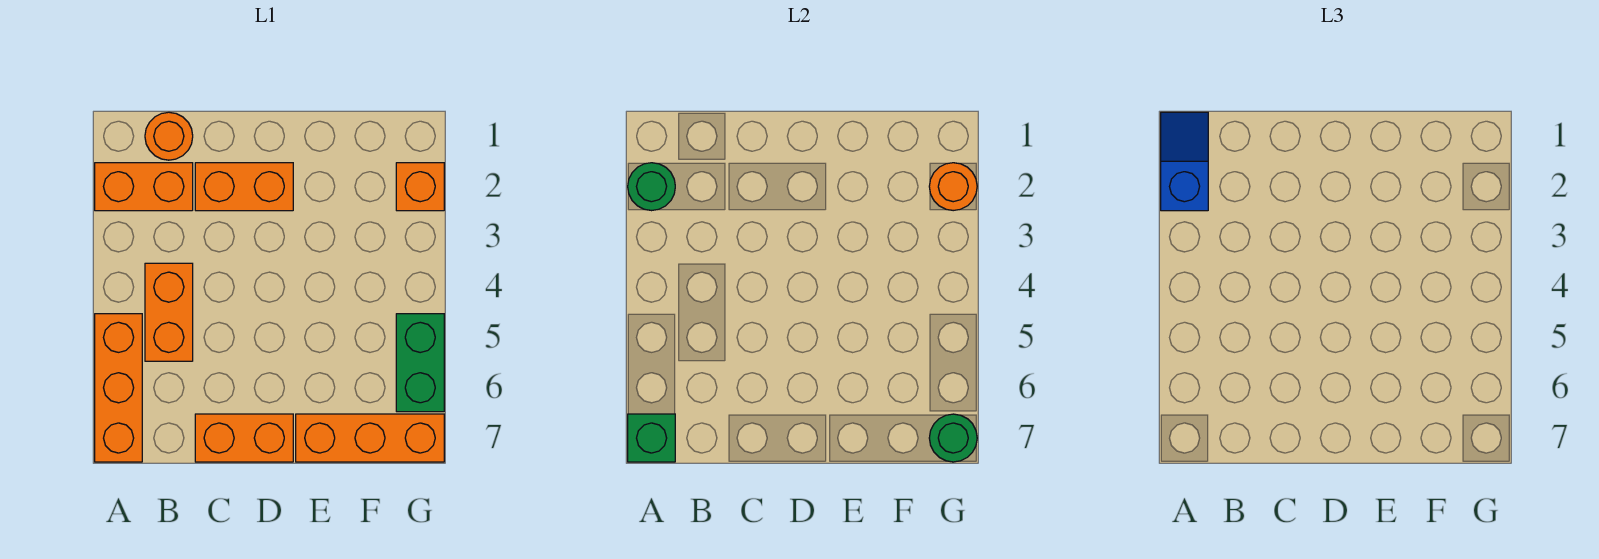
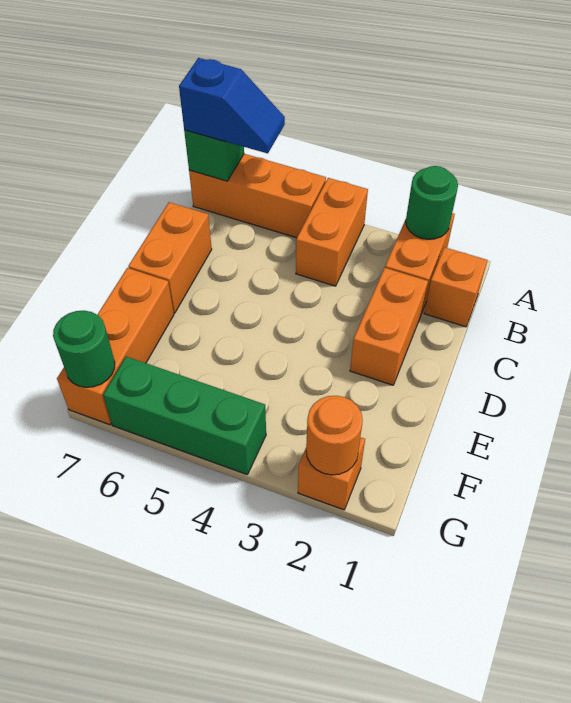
blue slope A1:A2 level 3 top 2 -> blue slope A6:A7 level 3 top 7
orange round brick B1 level 1 -> orange brick B1 level 1
orange brick B4:B5 level 1 -> orange brick A4:B4 level 1
green brick G5:G6 level 1 -> green brick G4:G6 level 1

